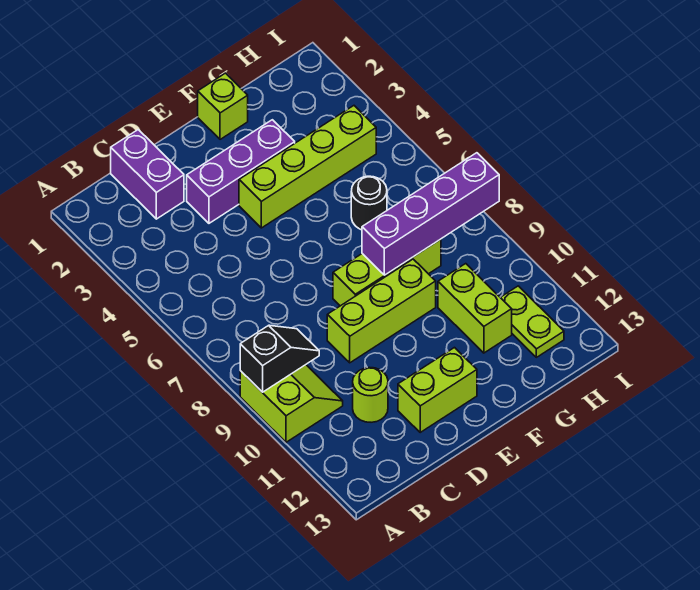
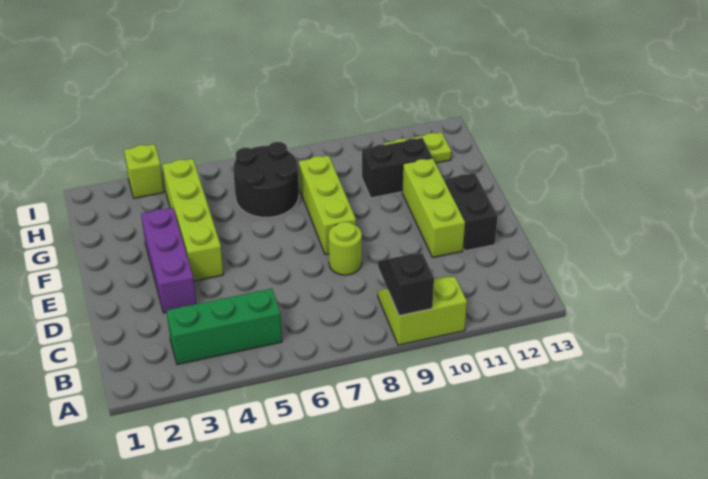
none -> green brick B3:B5 level 1
purple brick C1:C2 level 1 -> none
lime round brick C11 level 1 -> lime round brick D8 level 1
lime brick D9:F9 level 1 -> lime brick D11:F11 level 1
lime brick D12:E12 level 1 -> black brick D12:E12 level 1
lime brick F1 level 1 -> lime brick I3 level 1
purple brick F8:I8 level 2 -> none
black round brick G6 level 1 -> black round brick G6:H7 level 1
lime brick G10:G11 level 1 -> black brick G10:G11 level 1

